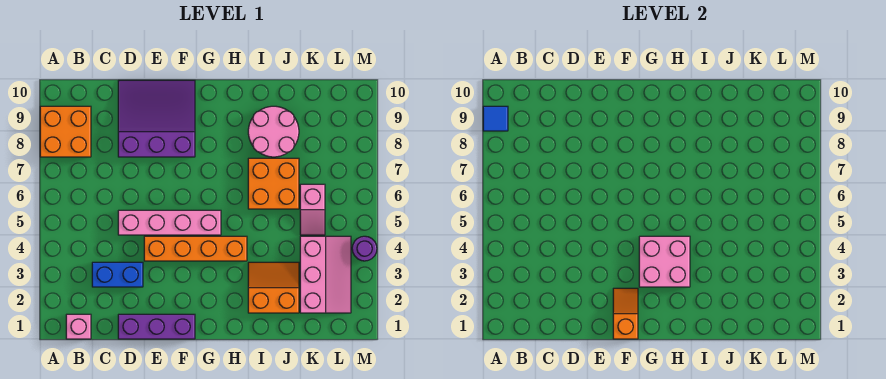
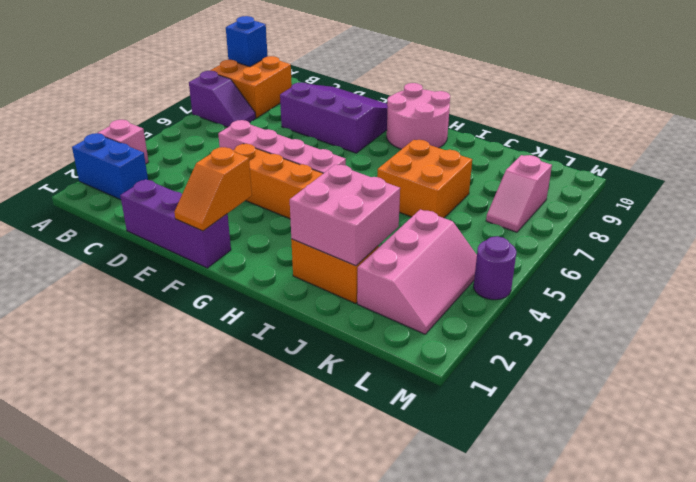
none -> purple slope A7:B7 level 1 top A
blue tile A9 level 2 -> blue brick A9 level 2
pink brick B1 level 1 -> pink brick A3 level 1
blue brick C3:D3 level 1 -> blue brick A2:B2 level 1
orange slope F1:F2 level 2 top 1 -> orange slope F1:F2 level 2 top 2
pink brick G3:H4 level 2 -> pink brick I2:J3 level 2
pink round brick I8:J9 level 1 -> pink round brick G9:H10 level 1
pink slope K5:K6 level 1 top 6 -> pink slope L7:L8 level 1 top 8

